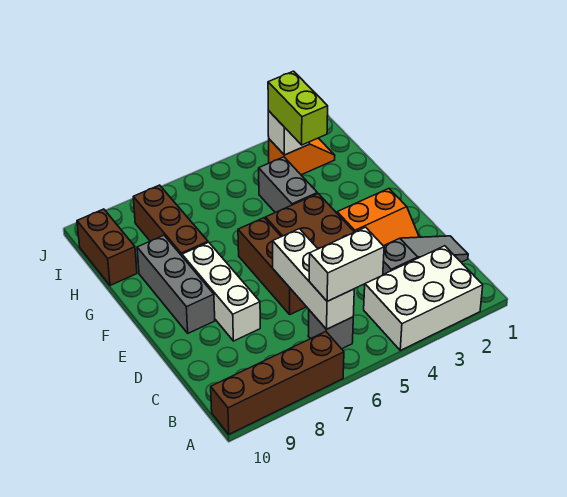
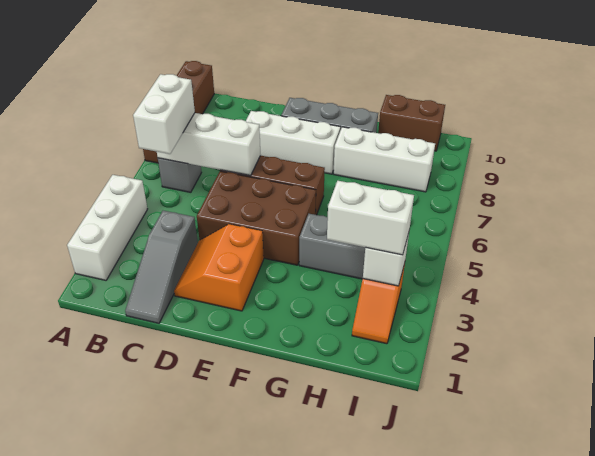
white brick A2:B4 level 1 -> white brick A2:A4 level 1
brown brick G8:I8 level 1 -> white brick G8:I8 level 1
lime brick H3:I3 level 3 -> white brick H3:I3 level 3

